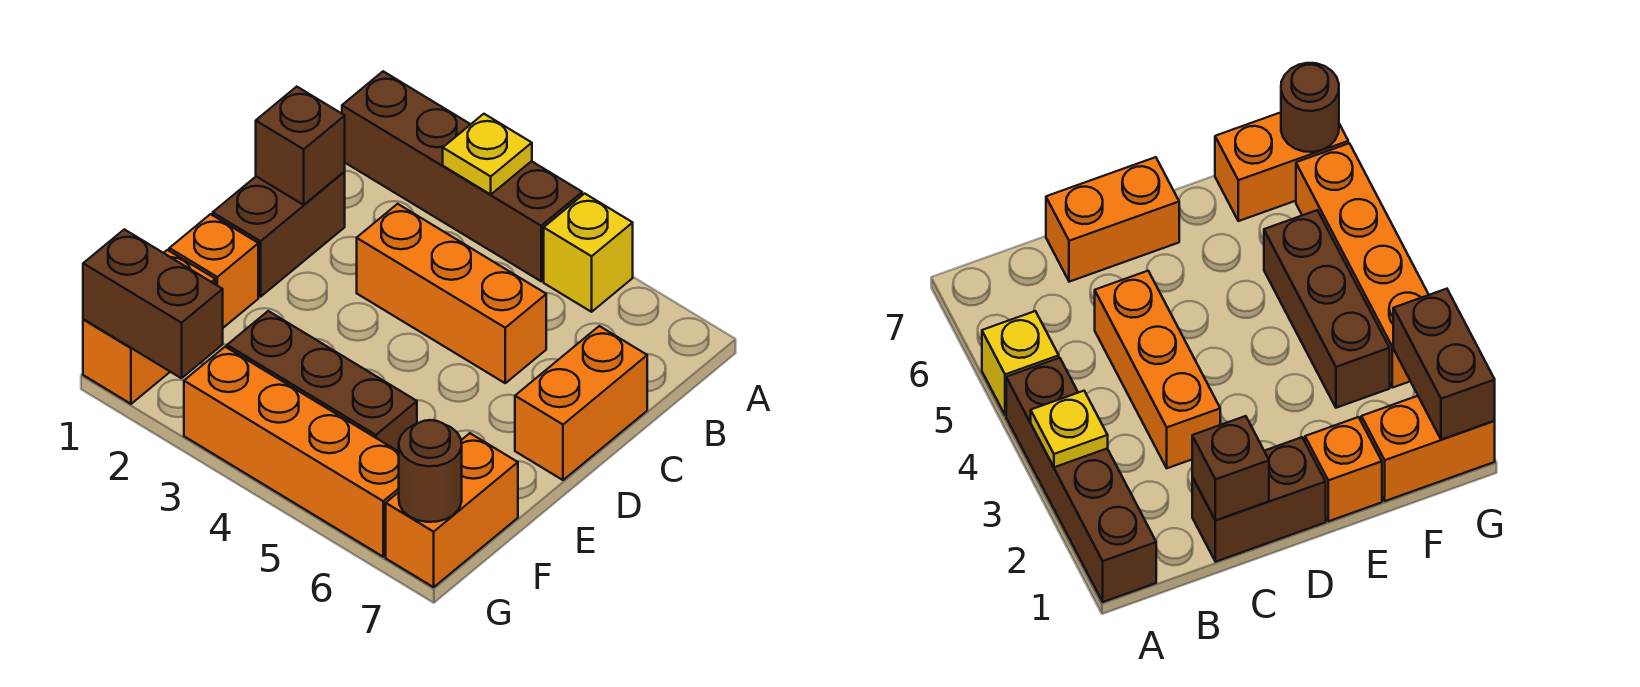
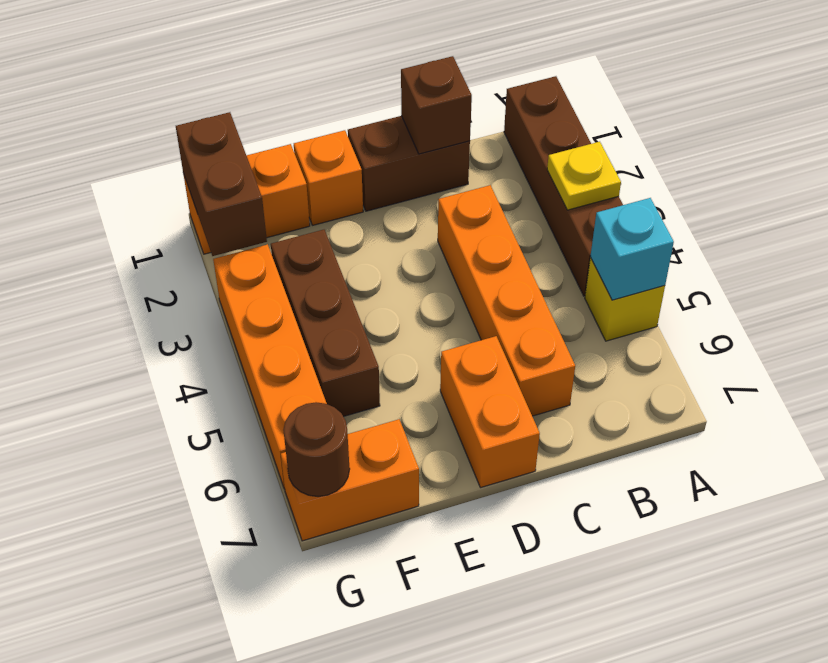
none -> cyan brick A5 level 2
orange brick C3:C5 level 1 -> orange brick C3:C6 level 1
orange brick C7:D7 level 1 -> orange brick D6:D7 level 1

